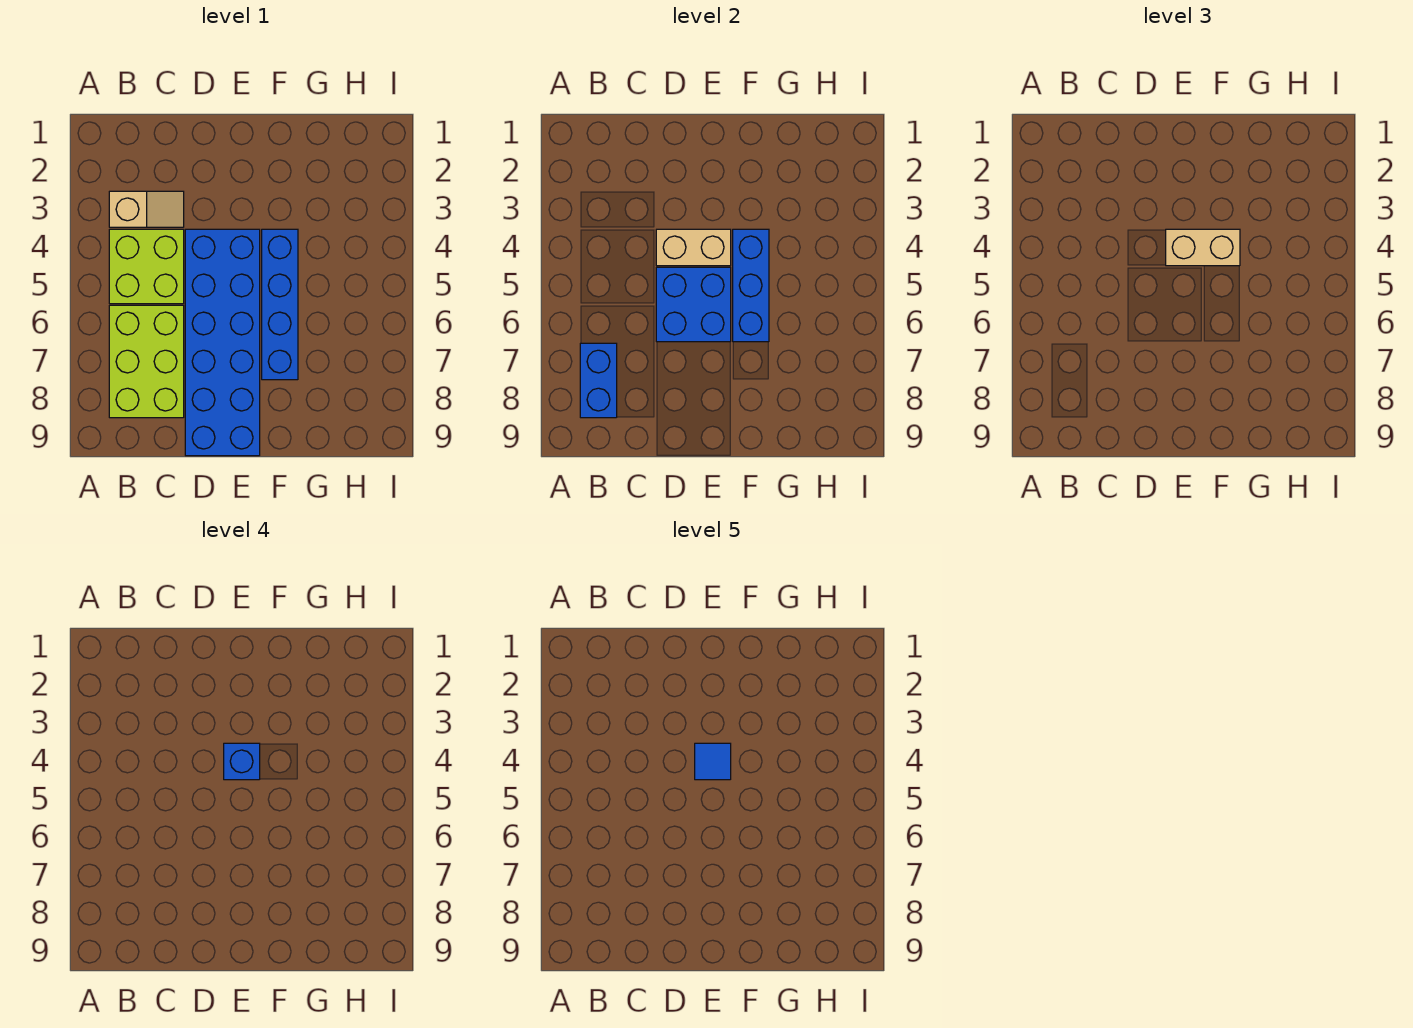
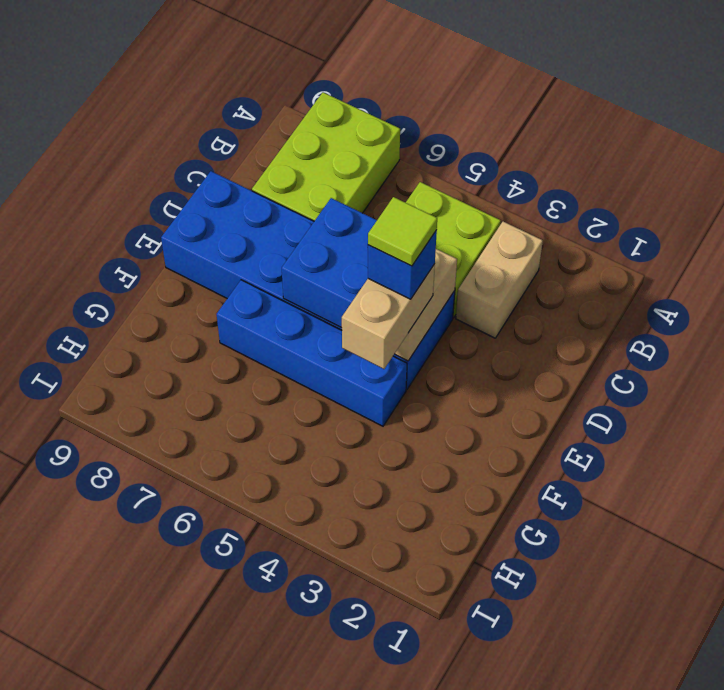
tan slope B3:C3 level 1 top B -> tan brick B3:C3 level 1
lime brick B6:C8 level 1 -> lime brick A7:C8 level 1
blue brick B7:B8 level 2 -> none
blue tile E4 level 5 -> lime tile E4 level 5
blue brick F4:F6 level 2 -> none

